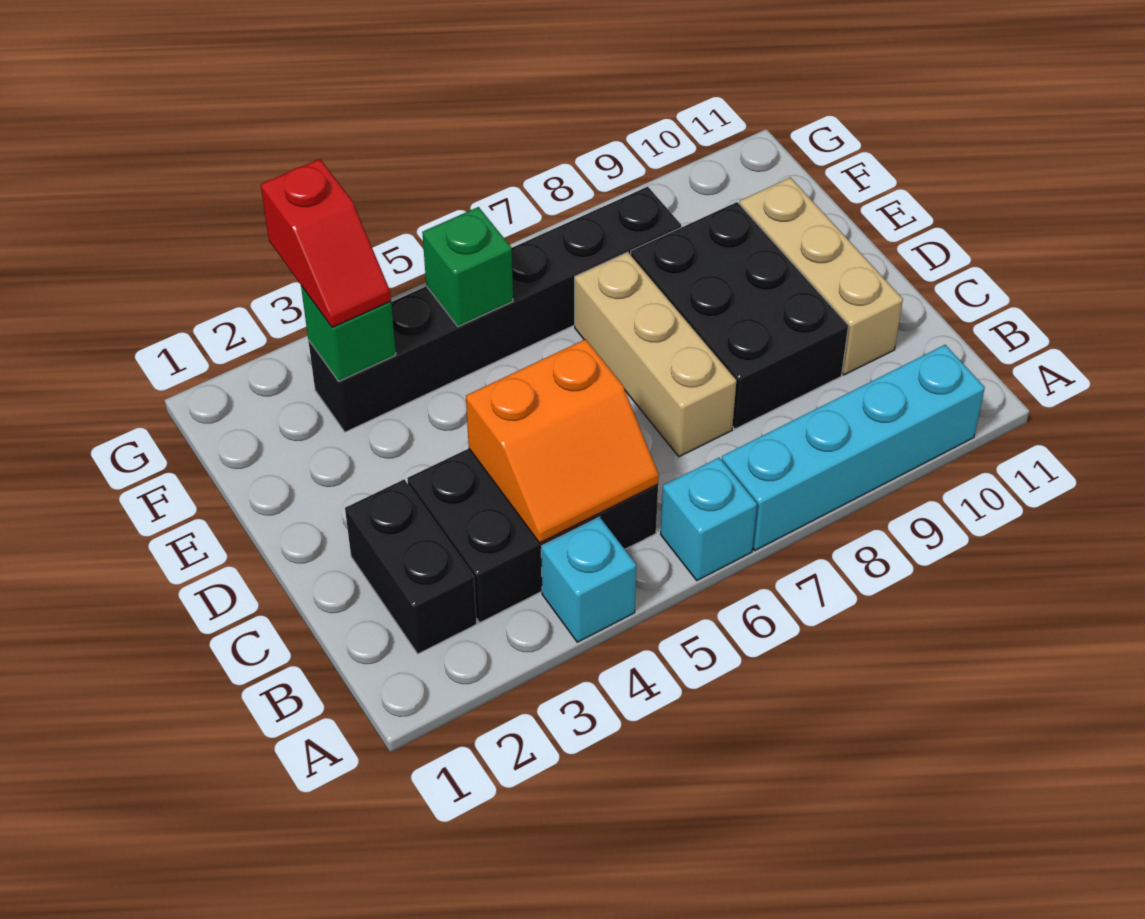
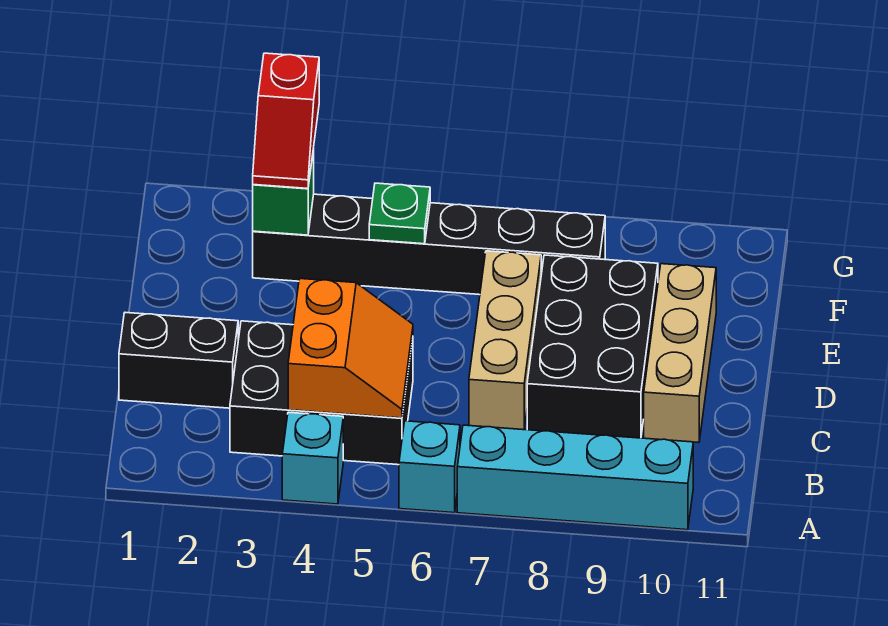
black brick B2:C2 level 1 -> black brick C1:C2 level 1
orange slope B4:C5 level 2 top C -> orange slope B4:C5 level 2 top 4
green brick F5 level 2 -> green plate F5 level 2

